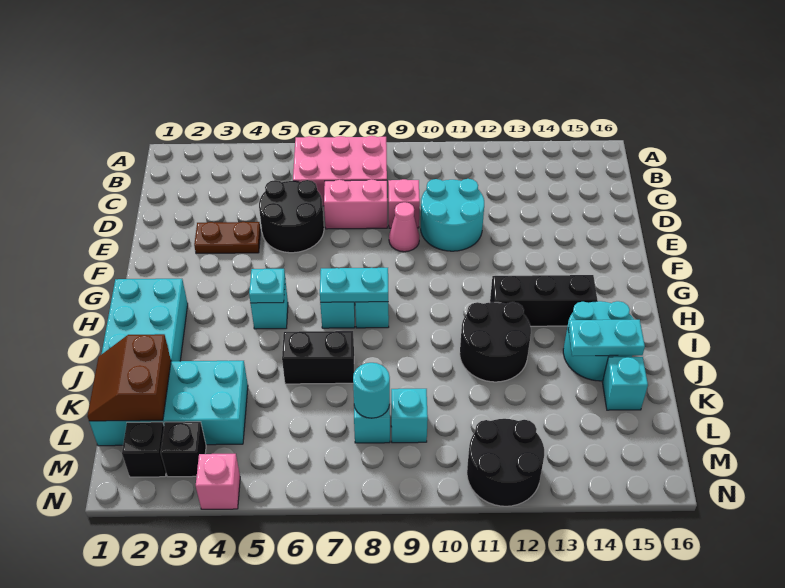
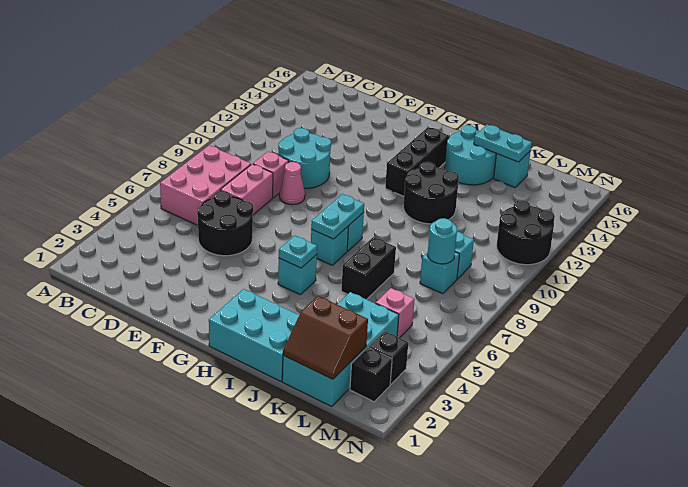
brown plate E3:E4 level 1 -> none
cyan plate J14:J15 level 2 -> cyan plate J15:K15 level 2
pink brick N4 level 1 -> pink brick L5 level 1

